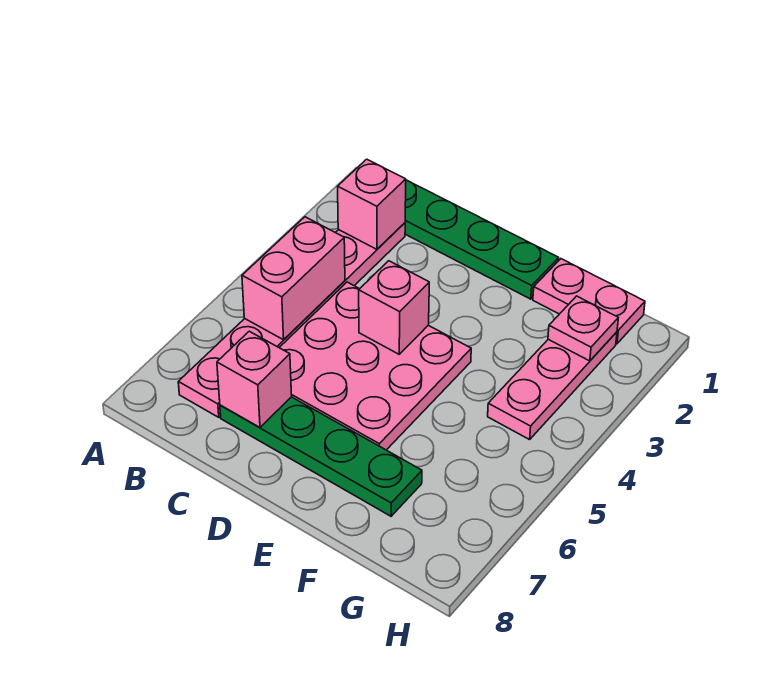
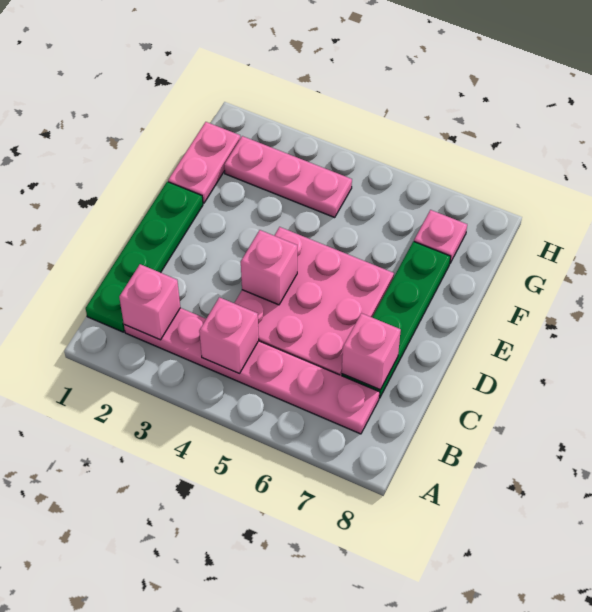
pink brick B4:B5 level 2 -> pink brick B4 level 2
pink plate G2 level 2 -> pink plate G7 level 1

